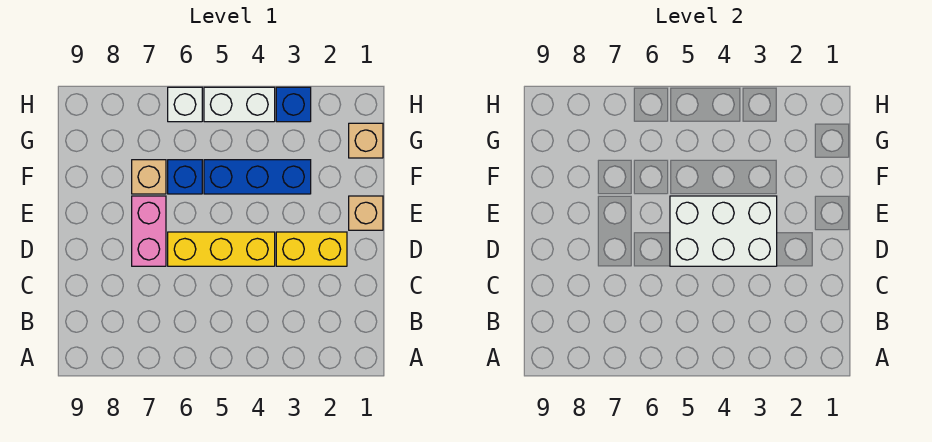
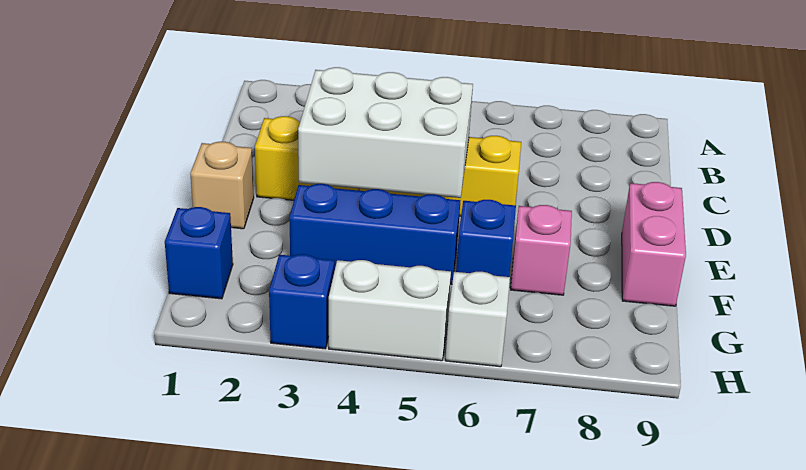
pink brick D7:E7 level 1 -> pink brick E9:F9 level 1
tan brick F7 level 1 -> pink brick F7 level 1
tan brick G1 level 1 -> blue brick G1 level 1

